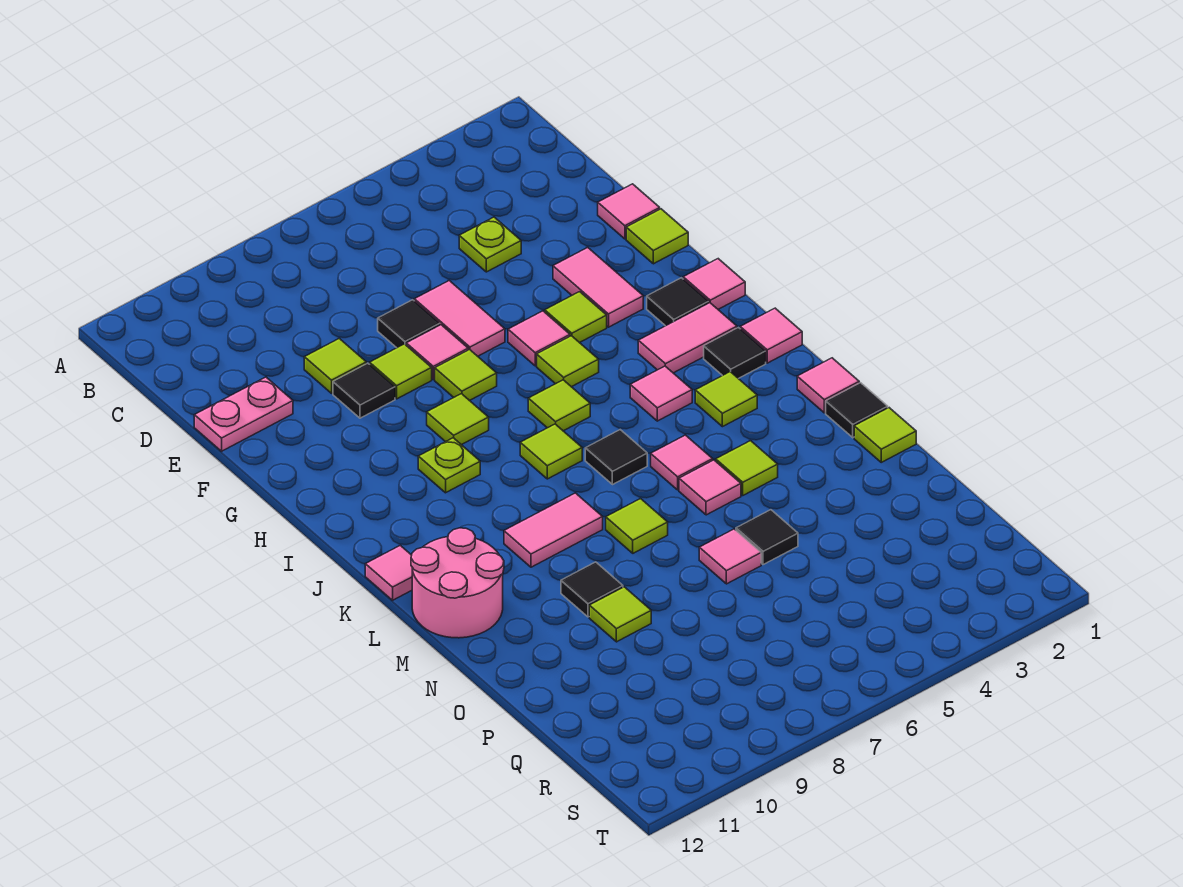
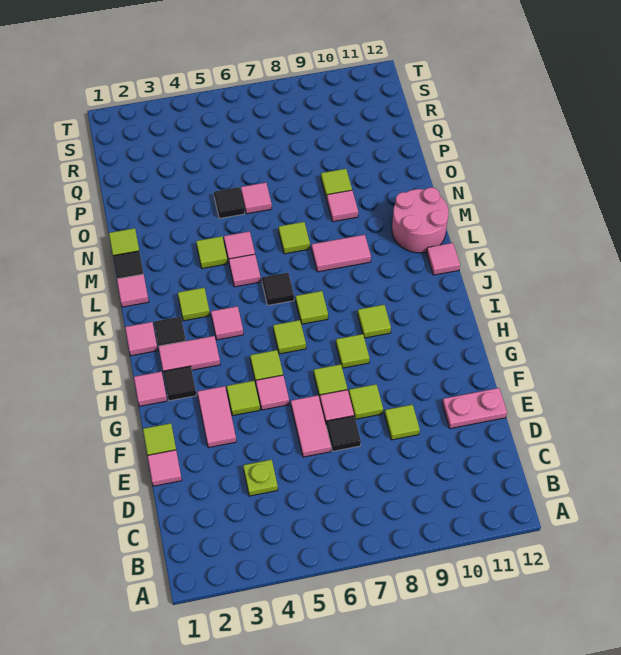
black tile F9 level 1 -> none
lime plate I9 level 1 -> lime tile I9 level 1
black tile N9 level 1 -> pink tile N9 level 1

